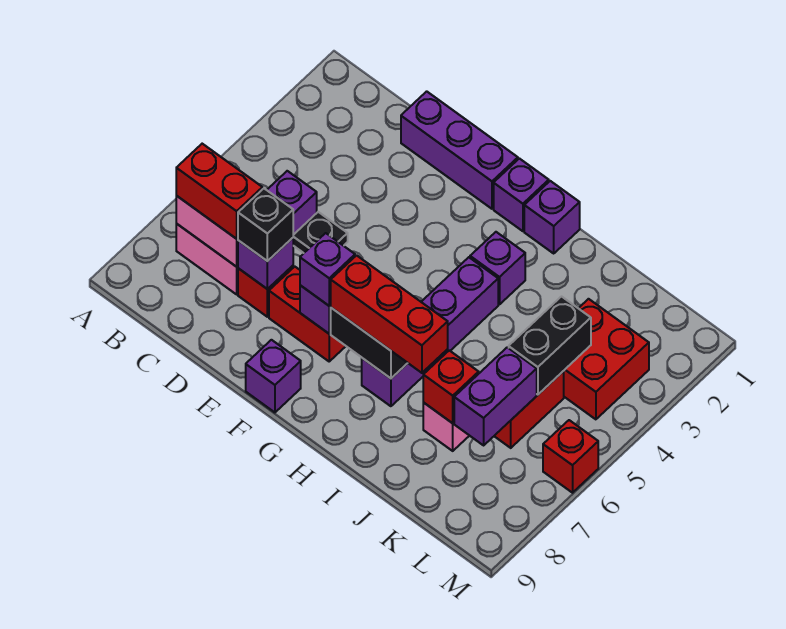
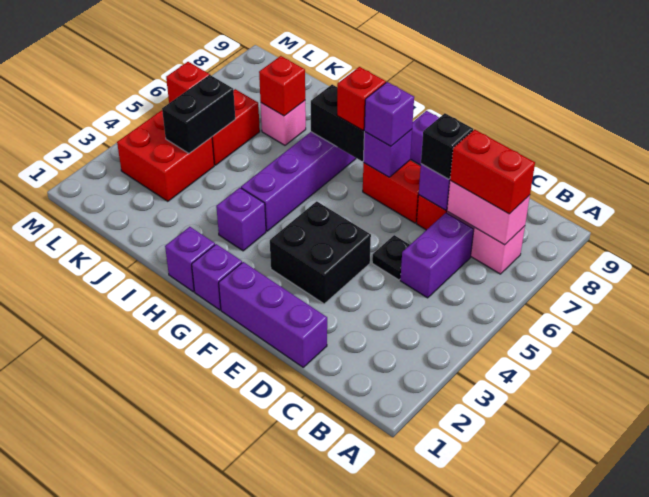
none -> black brick E3:F4 level 1
red brick G7:I7 level 3 -> red brick G7 level 3
purple brick K6:K7 level 2 -> none

